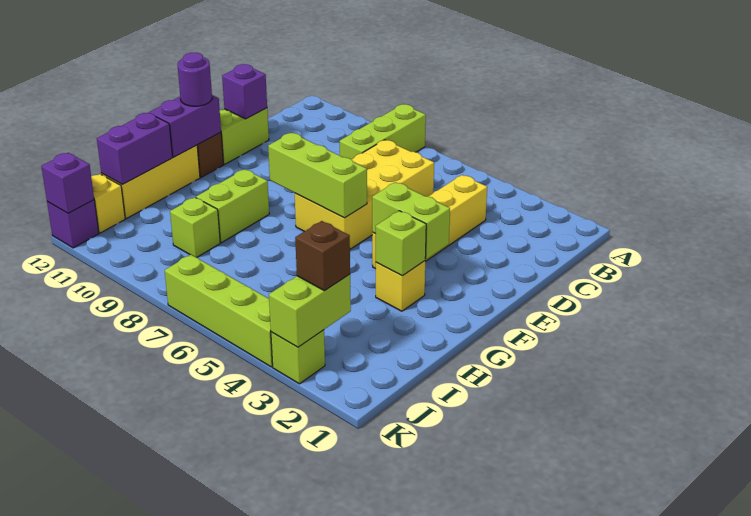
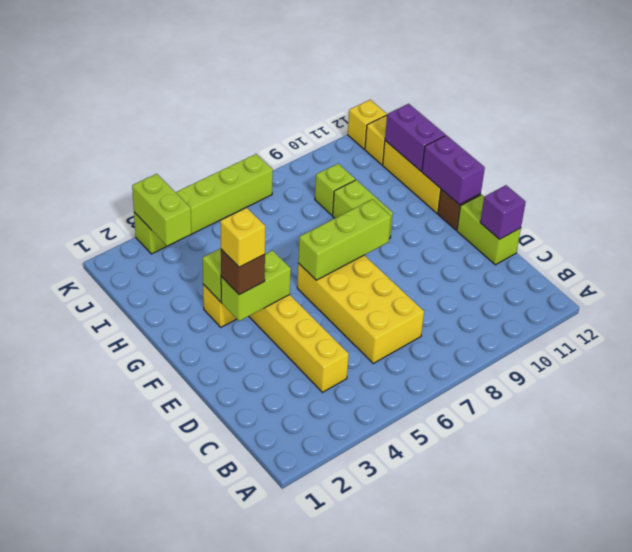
lime brick A8:C8 level 1 -> none
none -> yellow brick F3 level 4
purple round brick F12 level 3 -> none
brown brick J3 level 3 -> brown brick F3 level 3
purple brick K12 level 1 -> yellow brick K12 level 1
purple brick K12 level 2 -> none

